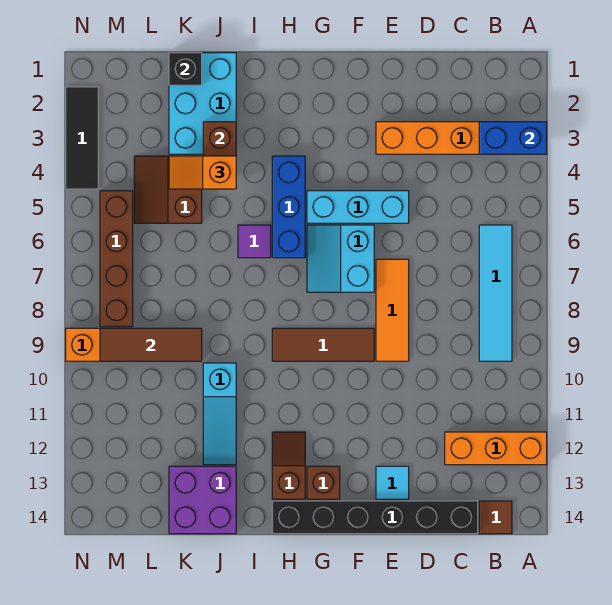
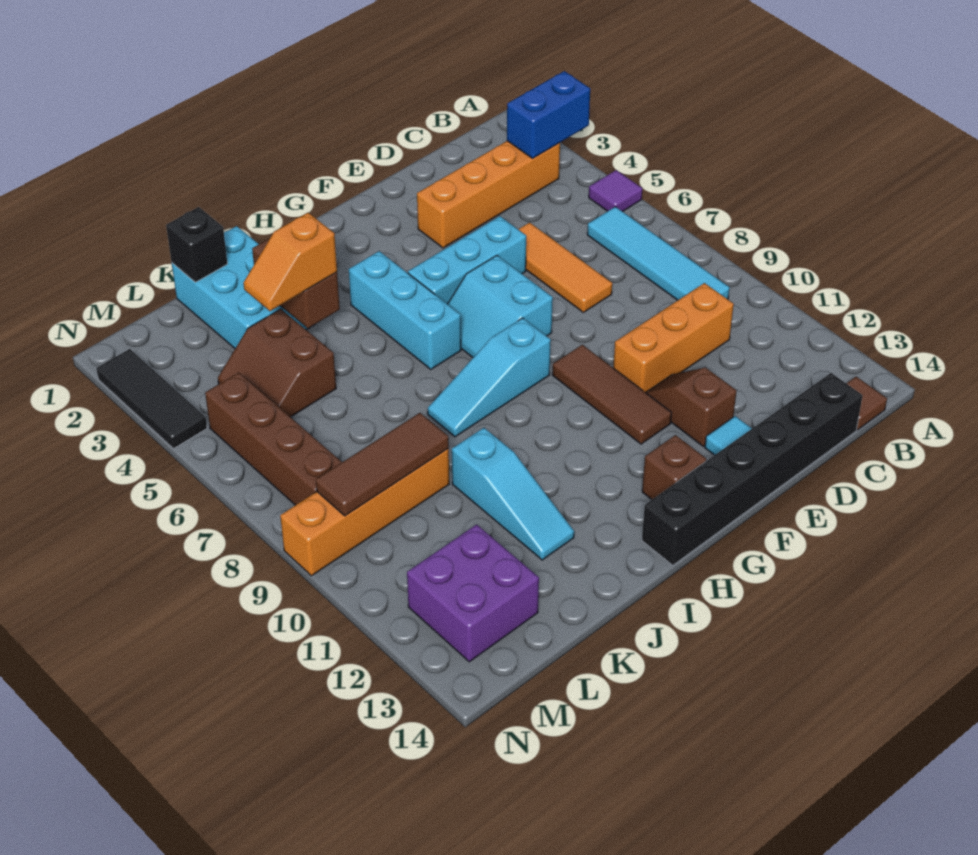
orange brick A12:C12 level 1 -> orange brick C10:E10 level 1
orange tile E7:E9 level 1 -> orange tile D5:D7 level 1
brown tile F9:H9 level 1 -> brown tile F9:F11 level 1
none -> cyan slope G8:I8 level 1 top G
blue brick H4:H6 level 1 -> cyan brick H4:H6 level 1
brown slope H12:H13 level 1 top 13 -> brown slope E11:E12 level 1 top 12
purple tile I6 level 1 -> purple tile A5 level 1
purple brick J13:K14 level 1 -> purple brick L12:M13 level 1

